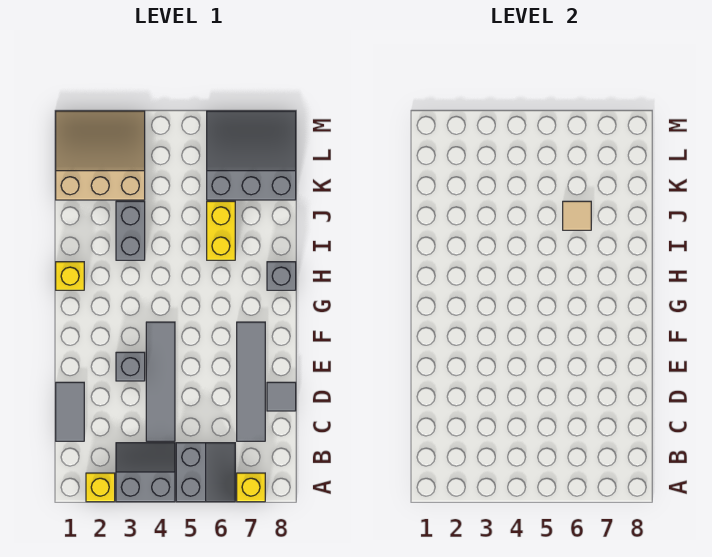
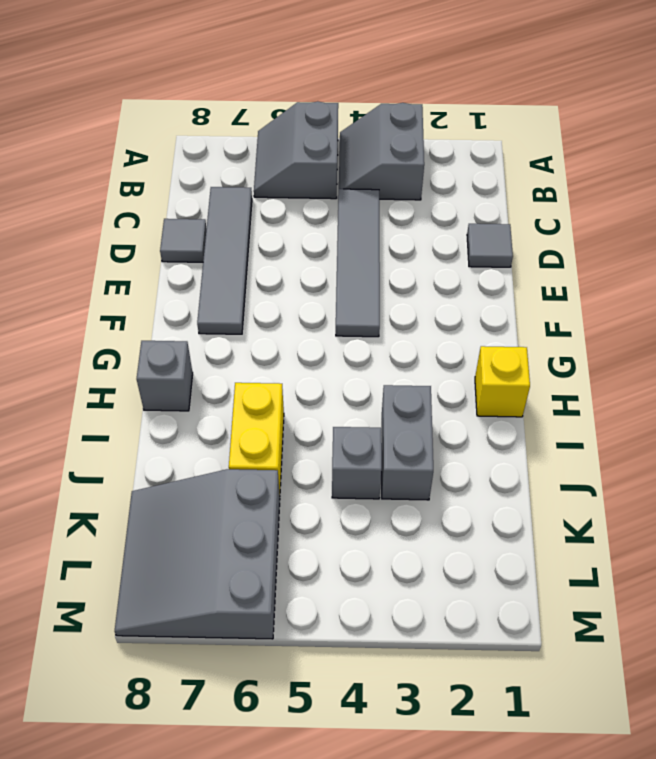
yellow brick A2 level 1 -> none
grey slope A3:B4 level 1 top A -> grey slope A3:B4 level 1 top 3
yellow brick A7 level 1 -> none
grey tile C1:D1 level 1 -> grey tile D1 level 1
grey brick E3 level 1 -> grey brick J4 level 1
tan tile J6 level 2 -> none
tan slope K1:M3 level 1 top K -> none
grey slope K6:M8 level 1 top K -> grey slope K6:M8 level 1 top 6

